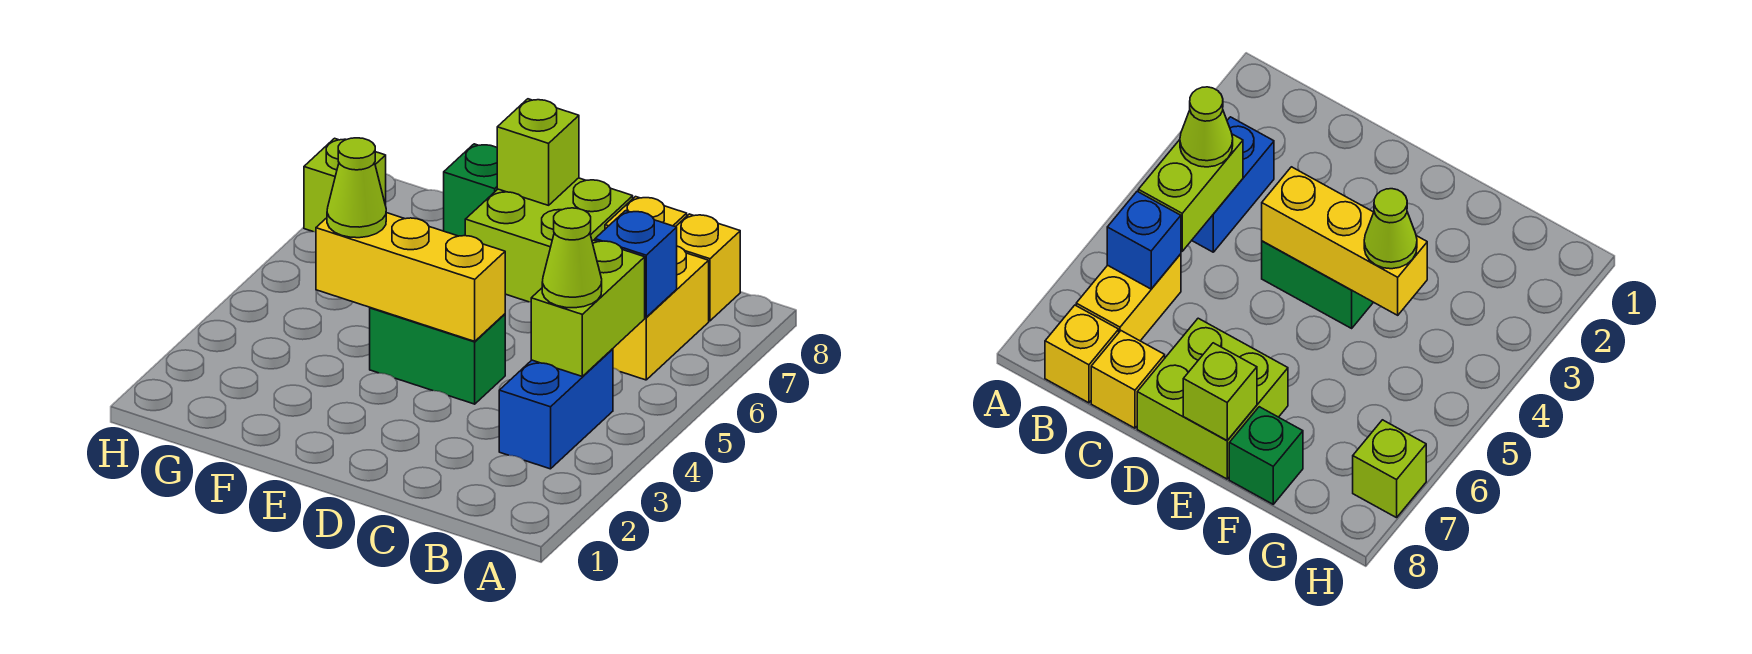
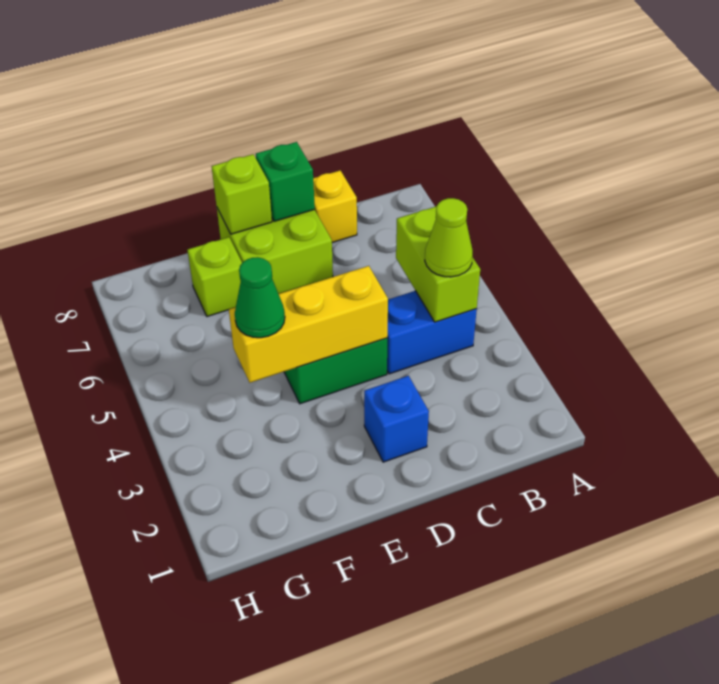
blue brick B3:B4 level 1 -> blue brick B4:C4 level 1
yellow brick B6:B7 level 1 -> none
blue brick B6 level 2 -> blue brick D2 level 1
yellow brick B8 level 1 -> none
lime cone F4 level 3 -> green cone F4 level 3
green brick F8 level 1 -> green brick D8 level 2
lime brick H7 level 1 -> lime brick F7 level 1

